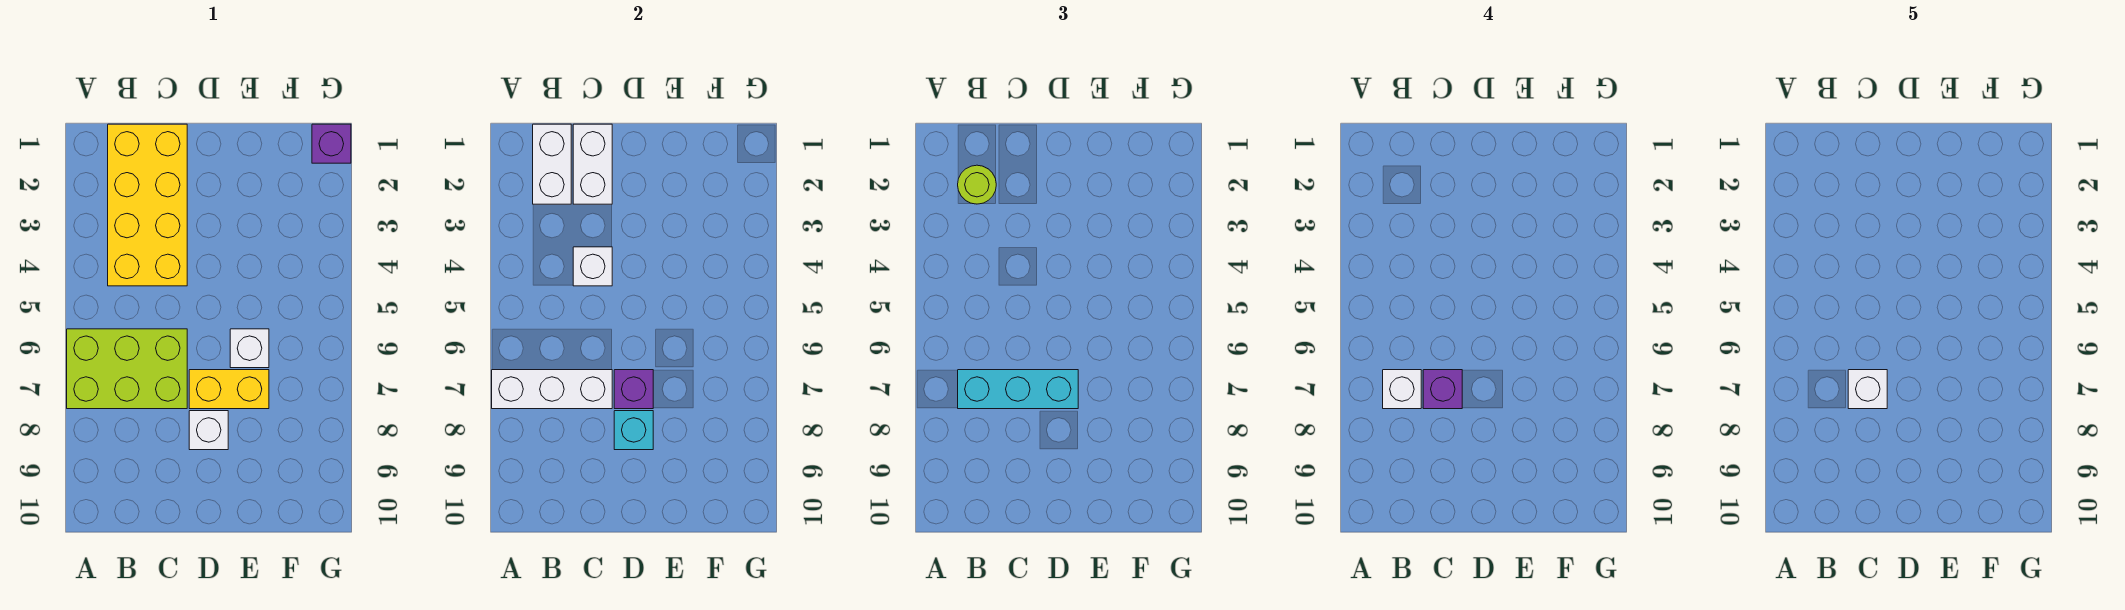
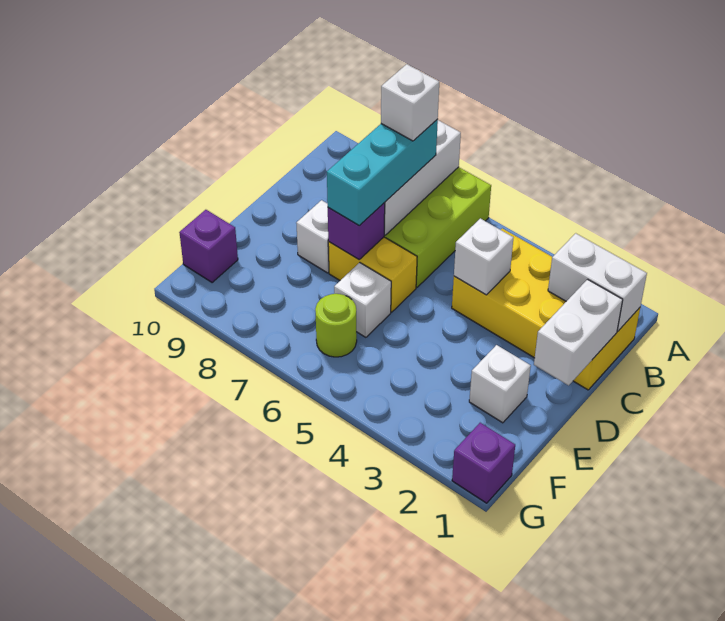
lime round brick B2 level 3 -> lime round brick F6 level 1
white brick C1:C2 level 2 -> white brick C1:D1 level 2
purple brick C7 level 4 -> purple brick F10 level 1
white brick C7 level 5 -> white brick E2 level 1
yellow brick D7:E7 level 1 -> yellow brick D6:D7 level 1
cyan brick D8 level 2 -> none

